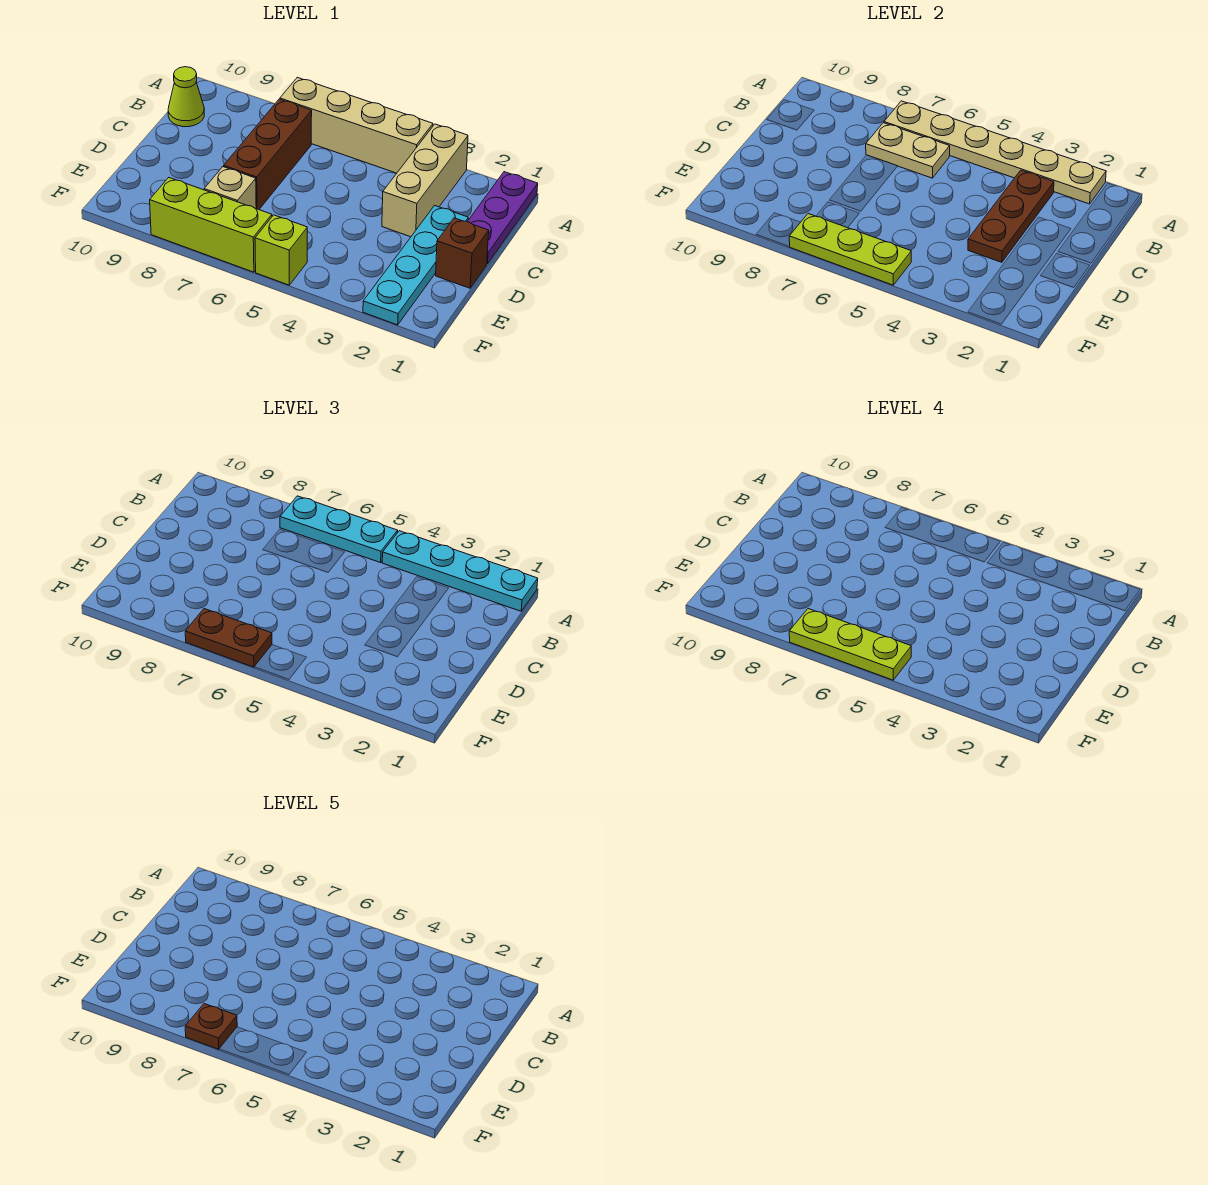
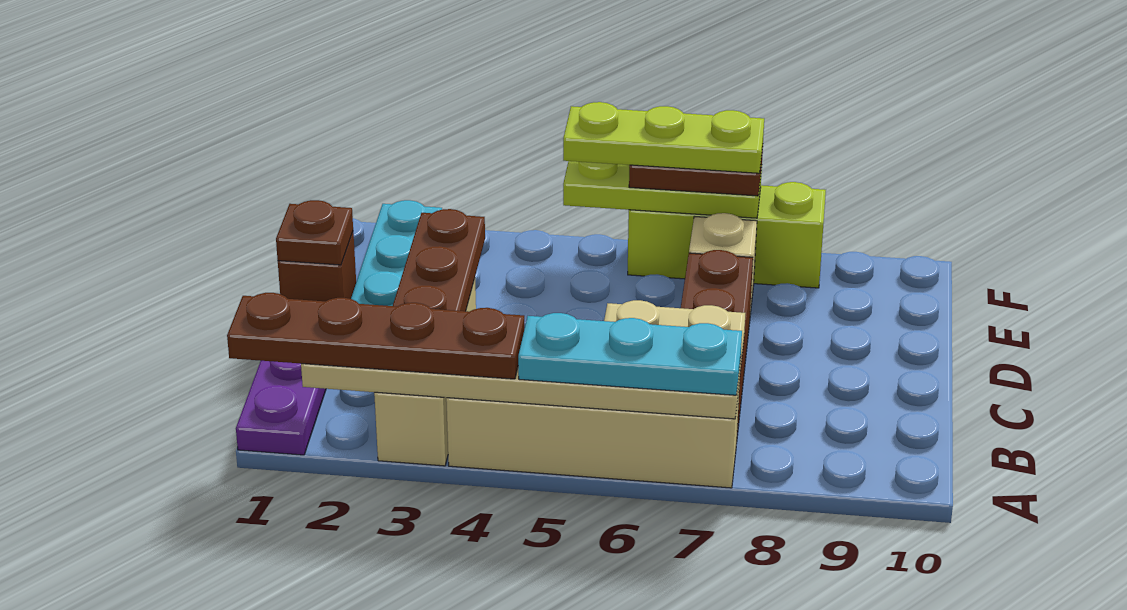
cyan plate A1:A4 level 3 -> brown plate A1:A4 level 3
lime cone B10 level 1 -> none
lime brick F5 level 1 -> none
brown plate F7 level 5 -> brown plate D1 level 2

